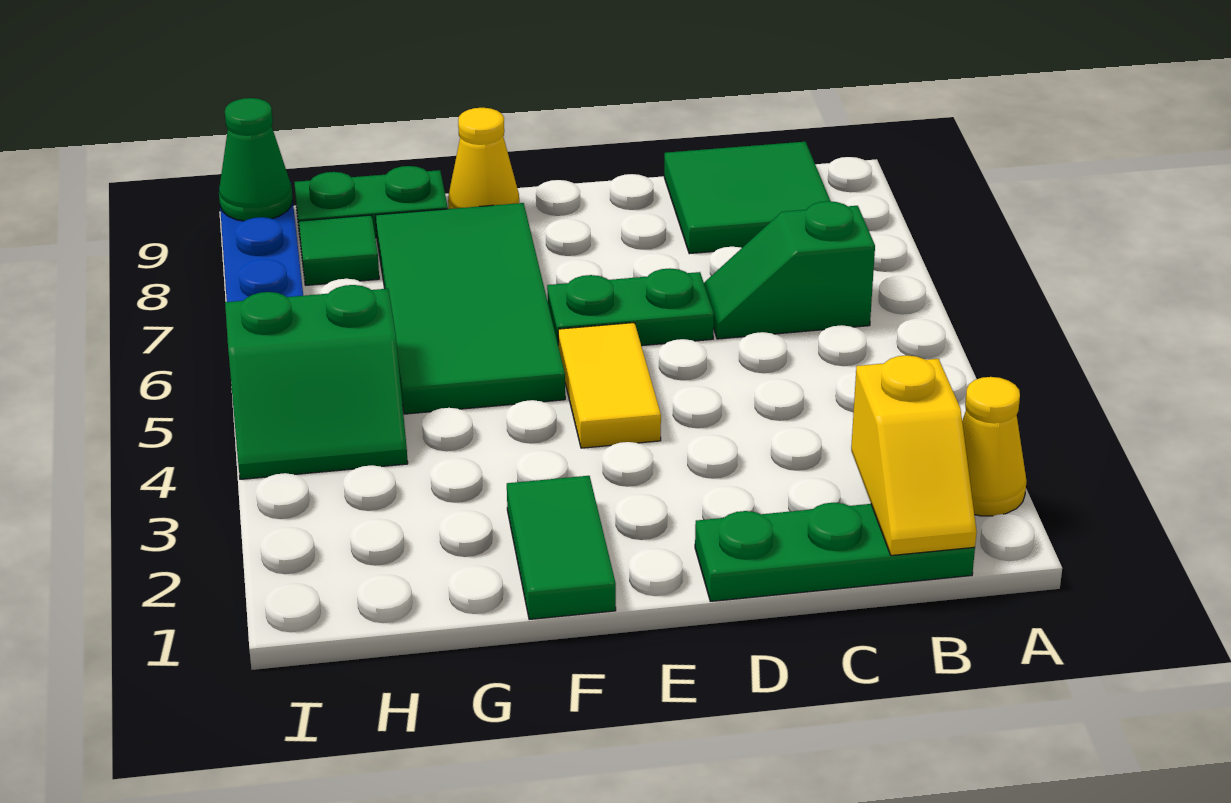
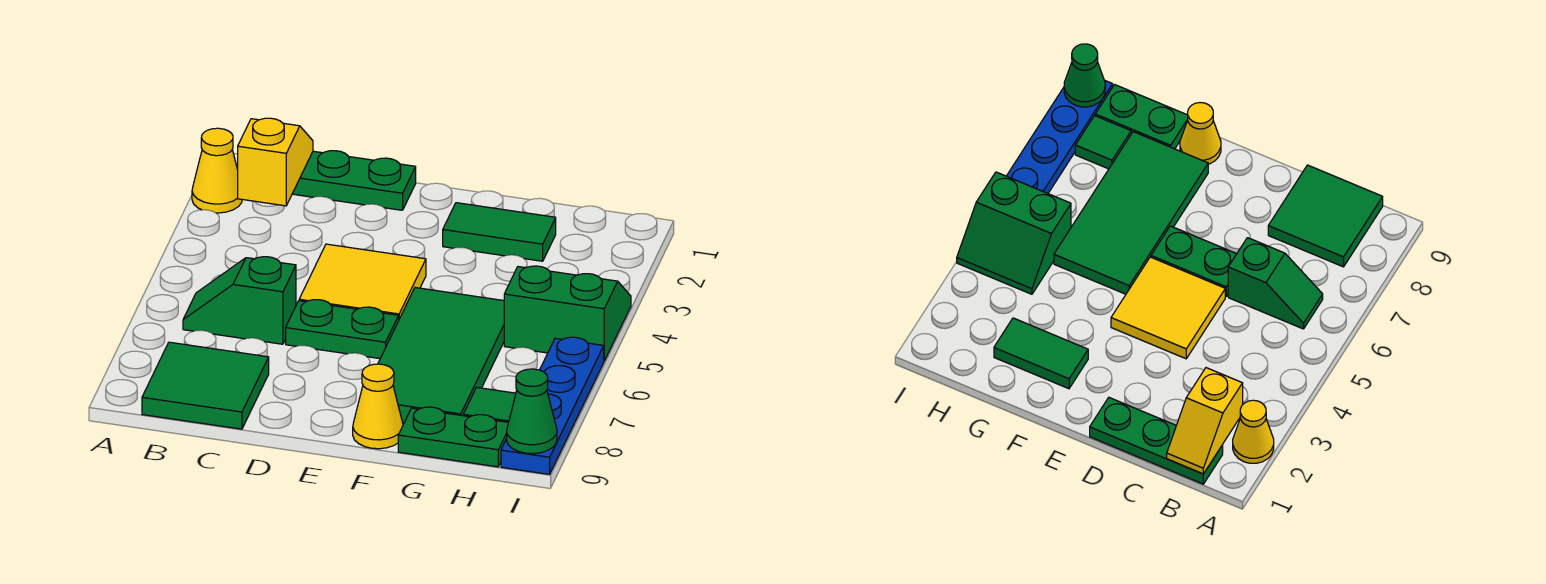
green slope B6:C6 level 1 top B -> green slope B6:C6 level 1 top C
yellow tile E4:E5 level 1 -> yellow tile D4:E5 level 1
green tile F1:F2 level 1 -> green tile F2:G2 level 1

